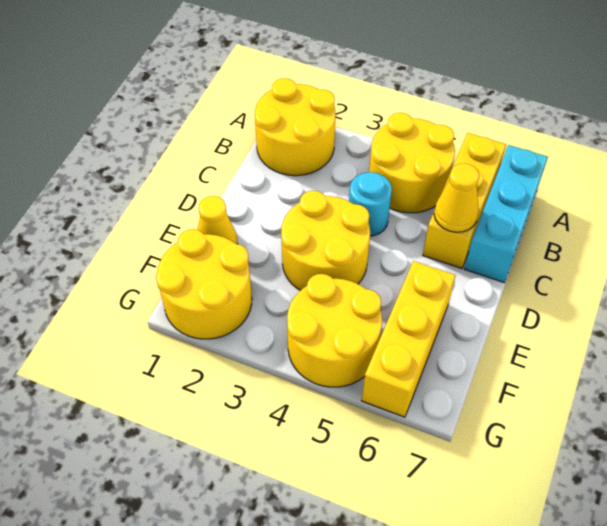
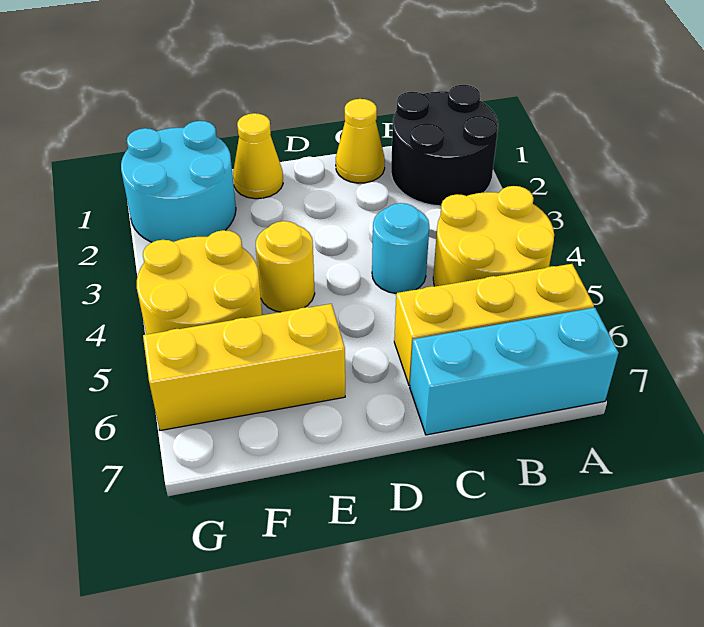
yellow round brick A1:B2 level 1 -> black round brick A1:B2 level 1
yellow cone C6 level 2 -> yellow cone C1 level 1
yellow round brick D3:E4 level 1 -> yellow round brick E4 level 1
yellow round brick F1:G2 level 1 -> cyan round brick F1:G2 level 1

